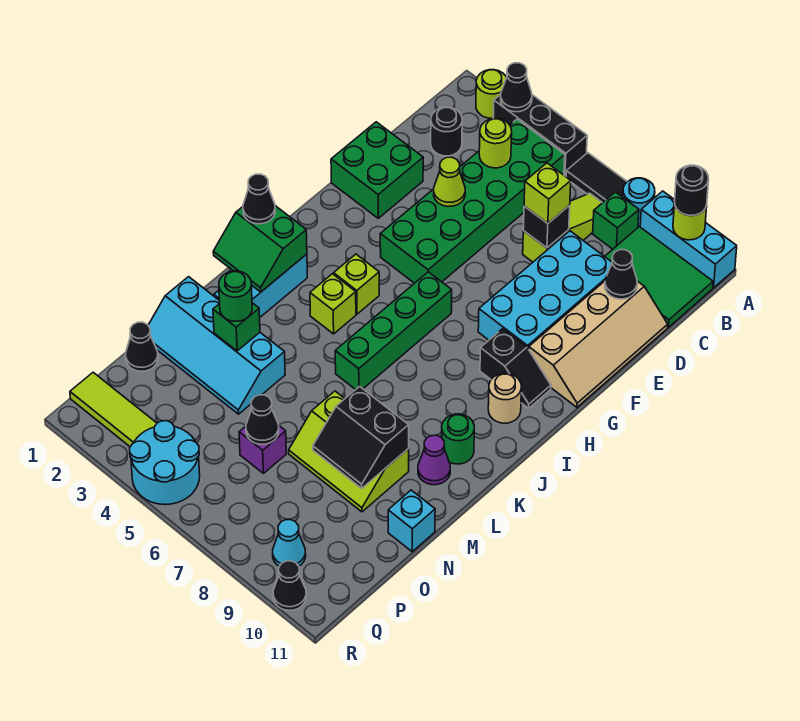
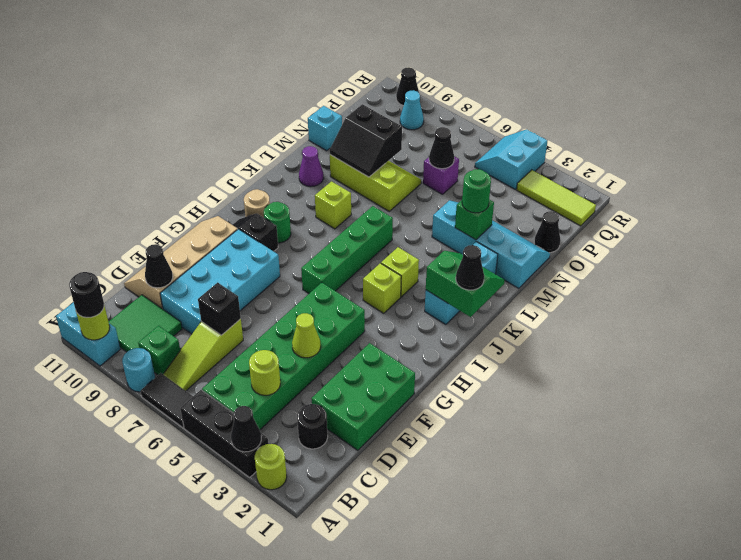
cyan brick A9:A11 level 1 -> cyan brick A10:A11 level 1
green tile B9:C11 level 1 -> green tile B9:C10 level 1
lime brick D7 level 3 -> lime brick K8 level 1
green brick E1:F2 level 1 -> green brick D1:F2 level 1
green round brick K10 level 1 -> green round brick I9 level 1
black slope M8:N9 level 2 top M -> black slope M8:N9 level 2 top N
cyan round brick Q4:R5 level 1 -> cyan slope Q4:R5 level 1 top 4

